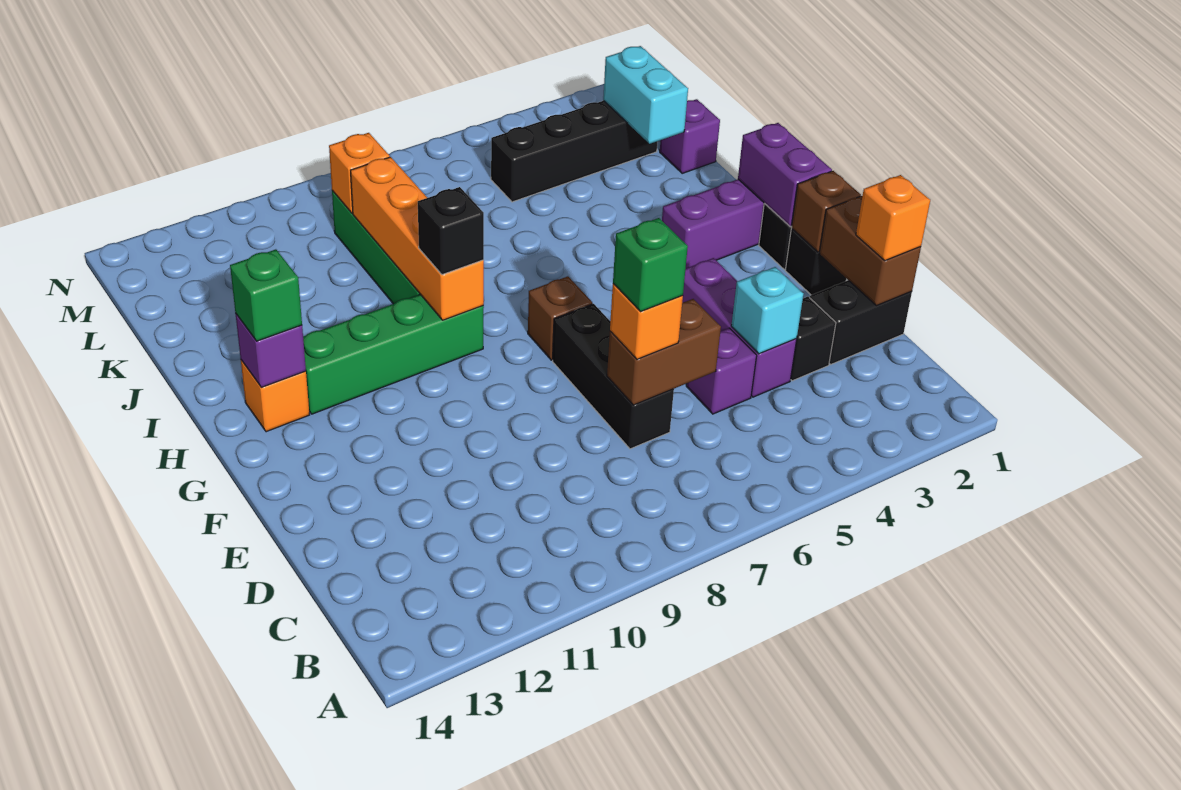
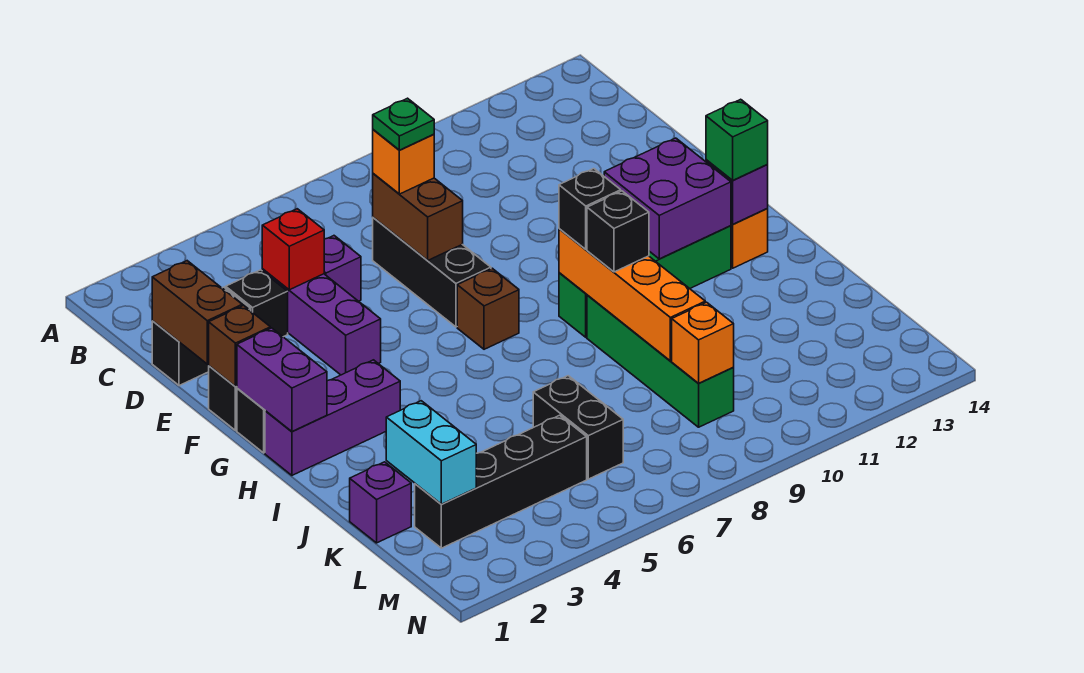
orange brick D1 level 3 -> none
cyan brick D4 level 2 -> red brick D4 level 2
brown brick D6:D7 level 2 -> brown brick D7:E7 level 2
green brick D7 level 4 -> green plate D7 level 4
none -> purple brick G11:H12 level 2
none -> black brick I9 level 3
none -> black brick K6:L6 level 1

